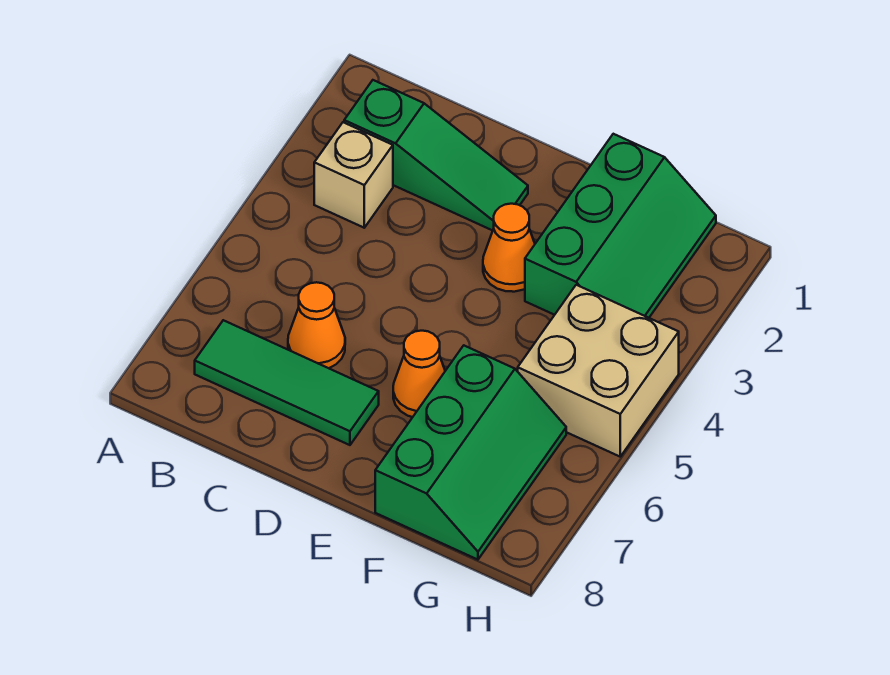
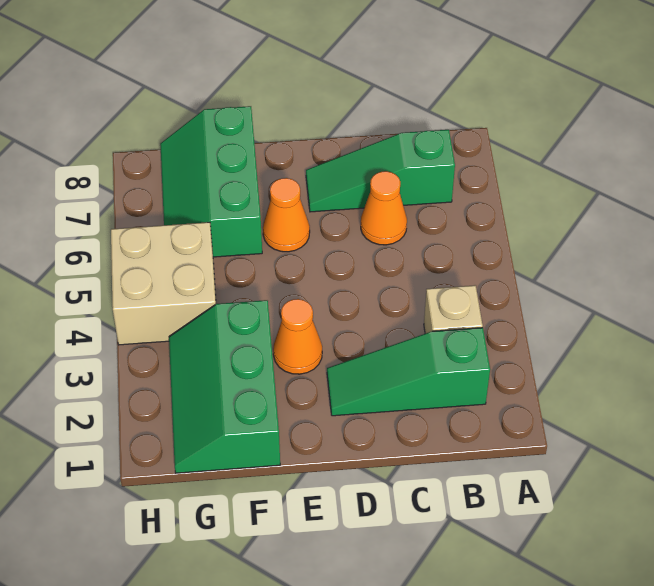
green tile B7:D7 level 1 -> green slope B7:D7 level 1 top B

